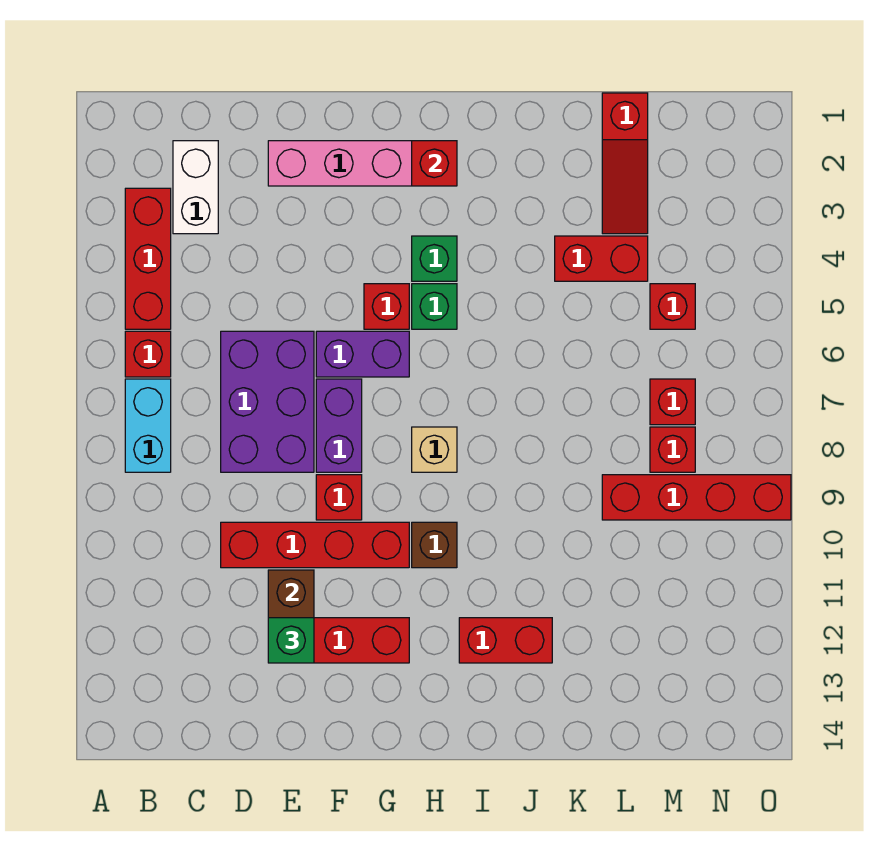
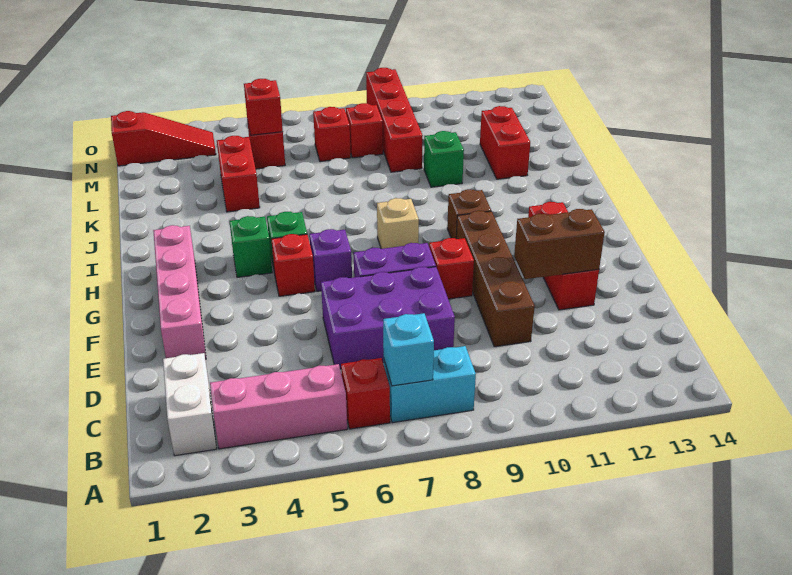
red brick B3:B5 level 1 -> pink brick B3:B5 level 1
none -> cyan brick B7 level 2
white brick C2:C3 level 1 -> white brick B2:C2 level 1
red brick D10:G10 level 1 -> brown brick D10:G10 level 1
green brick E12 level 3 -> green brick K10 level 1
purple brick F6:G6 level 1 -> purple brick G6 level 1
red brick H2 level 2 -> red brick M5 level 2
red brick I12:J12 level 1 -> red brick K12:L12 level 1
red slope L1:L3 level 1 top 1 -> red slope N1:N3 level 1 top 1

